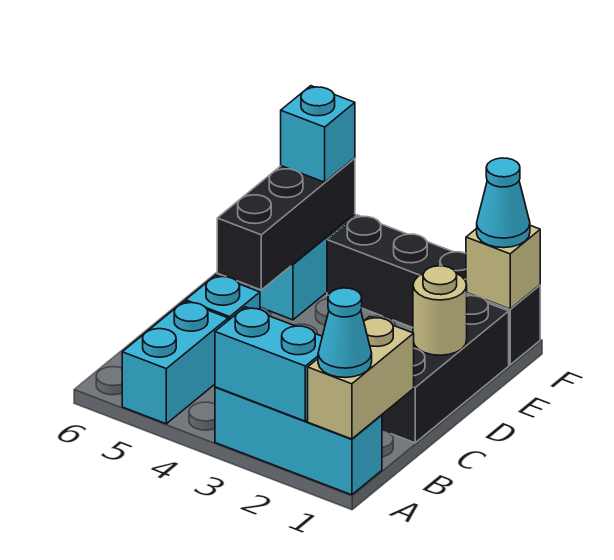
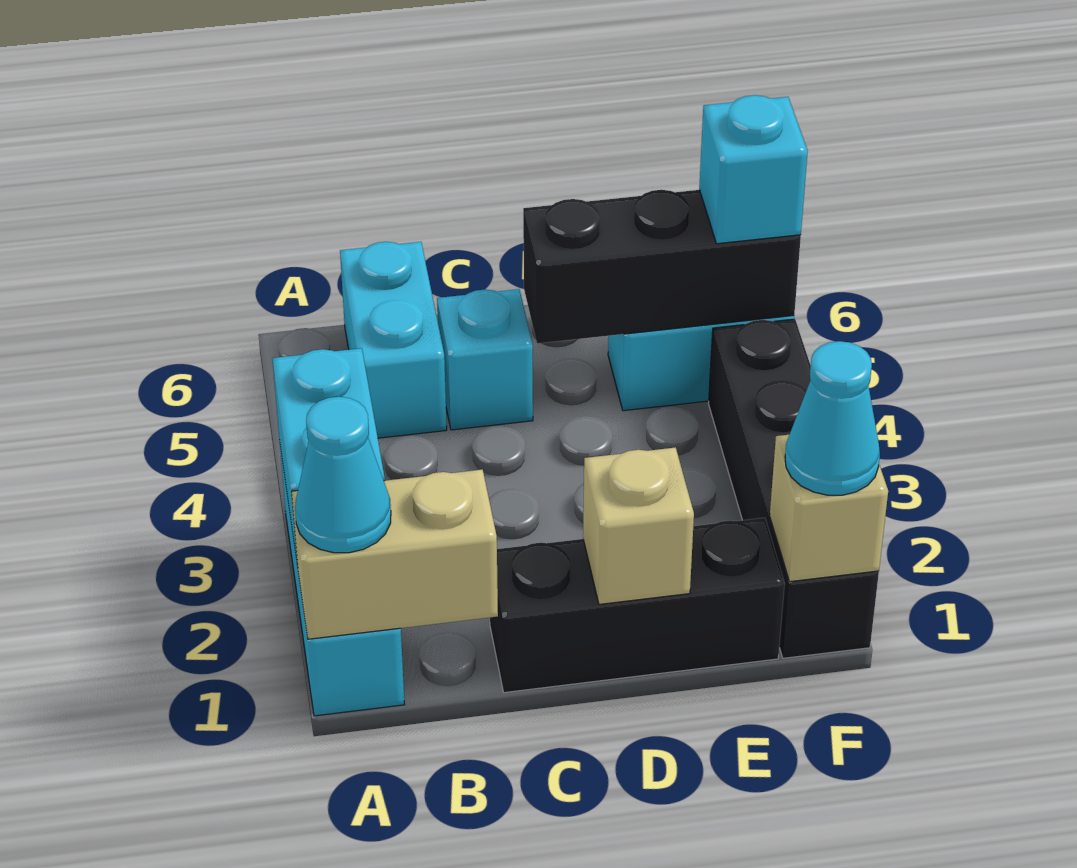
cyan brick A5:B5 level 1 -> cyan brick B5:B6 level 1
tan round brick D1 level 2 -> tan brick D1 level 2

